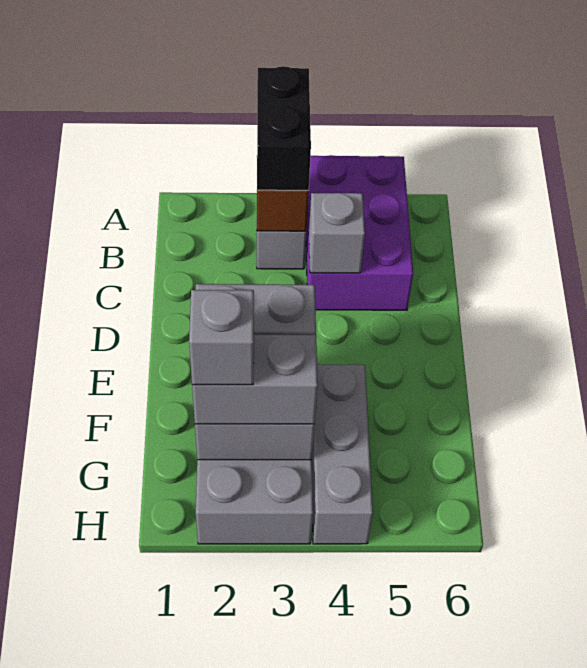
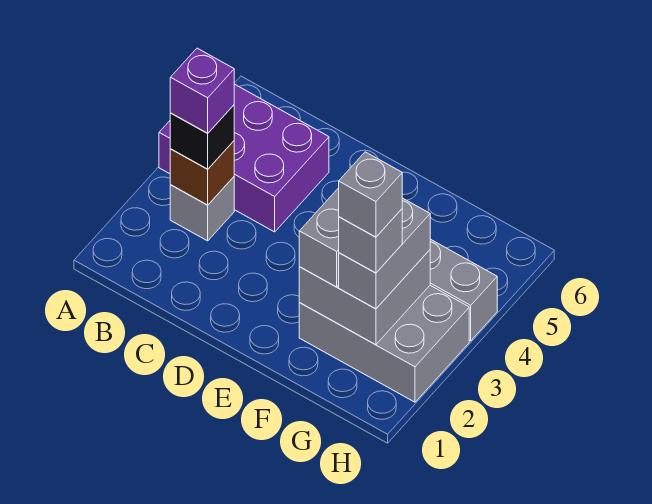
black brick A3:B3 level 3 -> black brick B3 level 3
none -> purple brick B3 level 4
grey brick C4 level 2 -> grey brick G2 level 5

